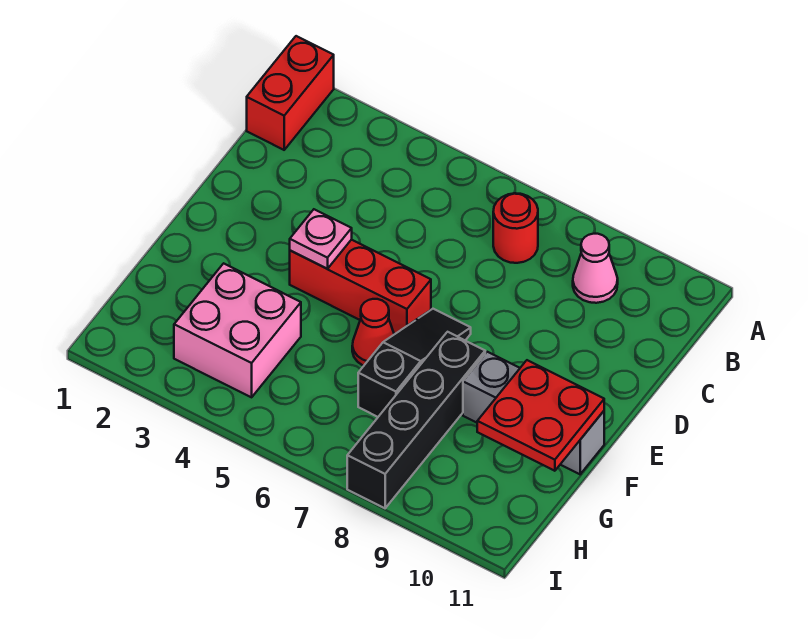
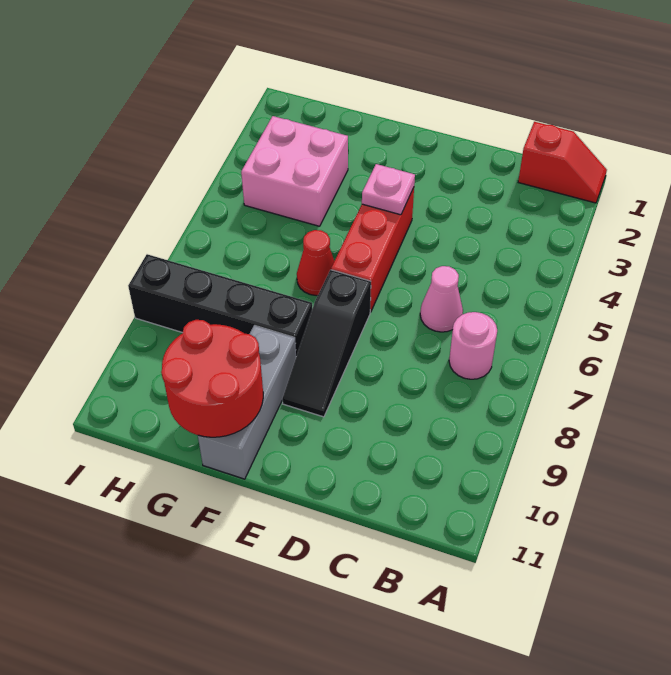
red brick A1:B1 level 1 -> red slope A1:B1 level 1 top B
red round brick B7 level 1 -> pink round brick B7 level 1
pink cone B9 level 1 -> pink cone C6 level 1
black slope E7:G7 level 1 top G -> black slope E7:E9 level 1 top 7
red plate F10:G11 level 2 -> red round brick F10:G11 level 2

